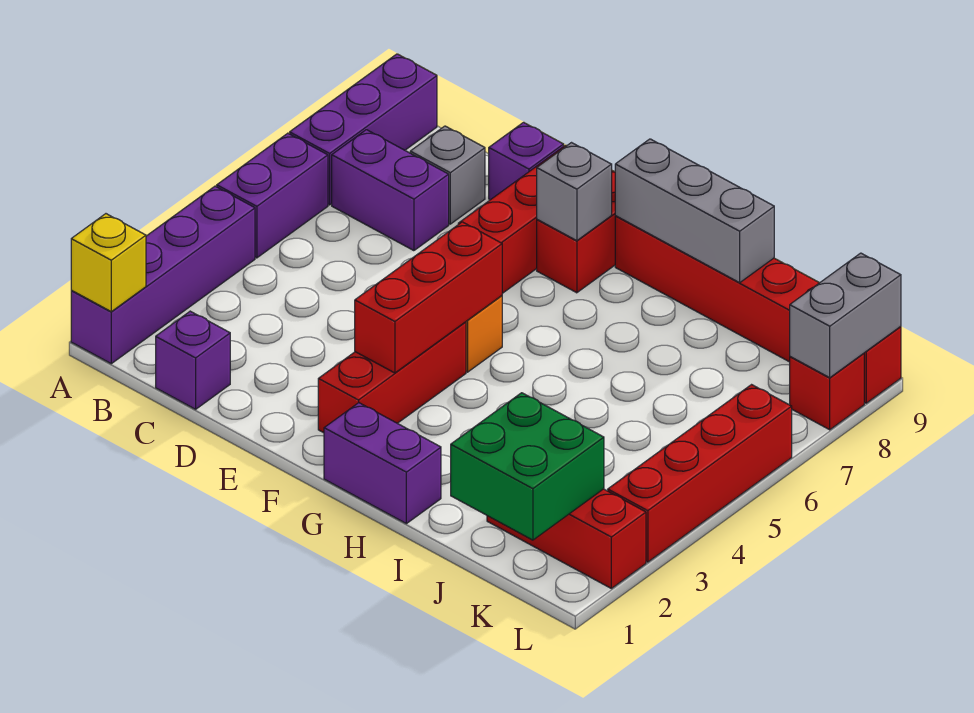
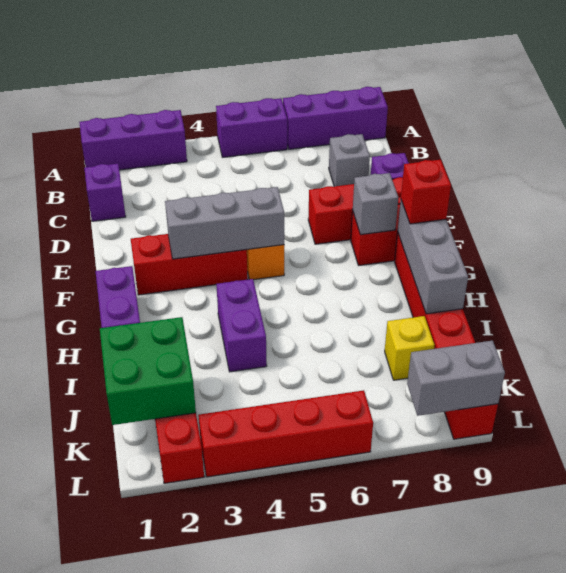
purple brick A1:A4 level 1 -> purple brick A1:A3 level 1
yellow brick A1 level 2 -> yellow brick J8 level 1
purple brick B7:C7 level 1 -> purple brick H4:I4 level 1
red brick F3:F5 level 2 -> grey brick F3:F5 level 2
red brick L8 level 1 -> red brick G9 level 3

